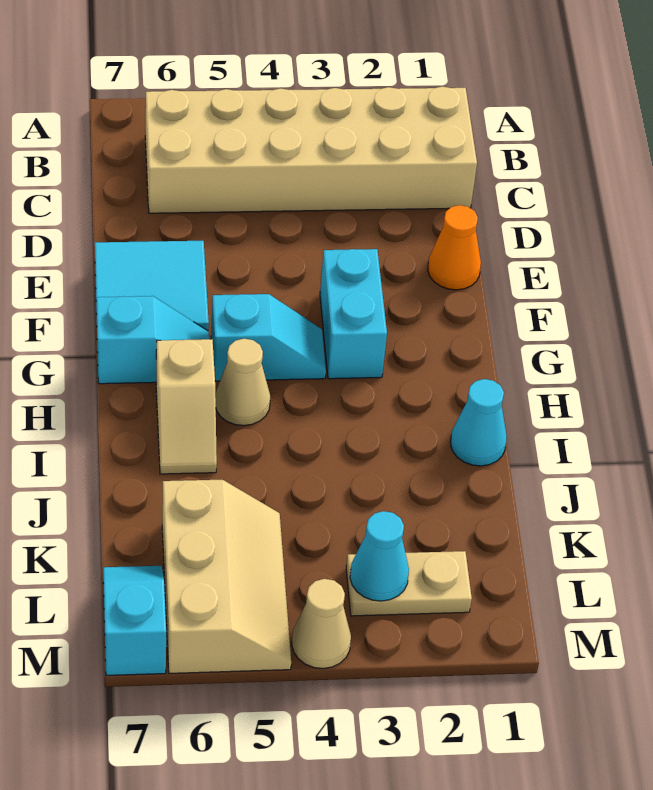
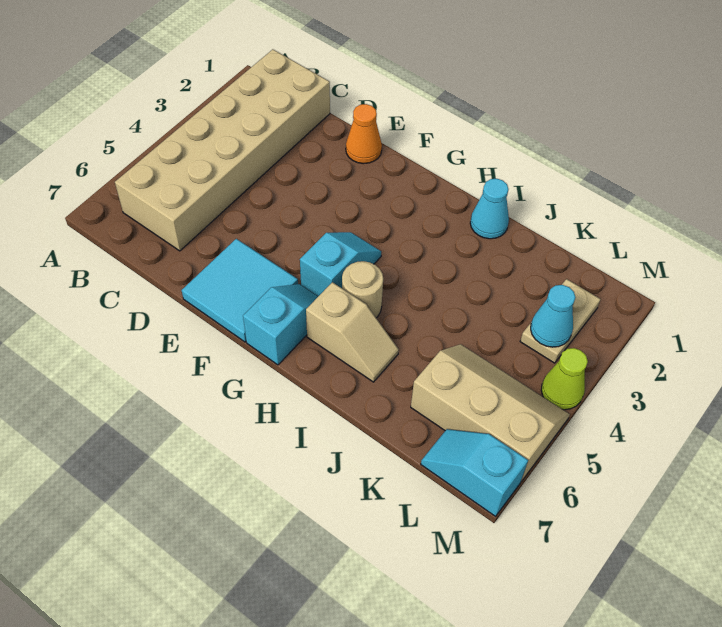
cyan brick F3:G3 level 1 -> none
tan cone H5 level 1 -> tan round brick H5 level 1
tan cone M4 level 1 -> lime cone M4 level 1

